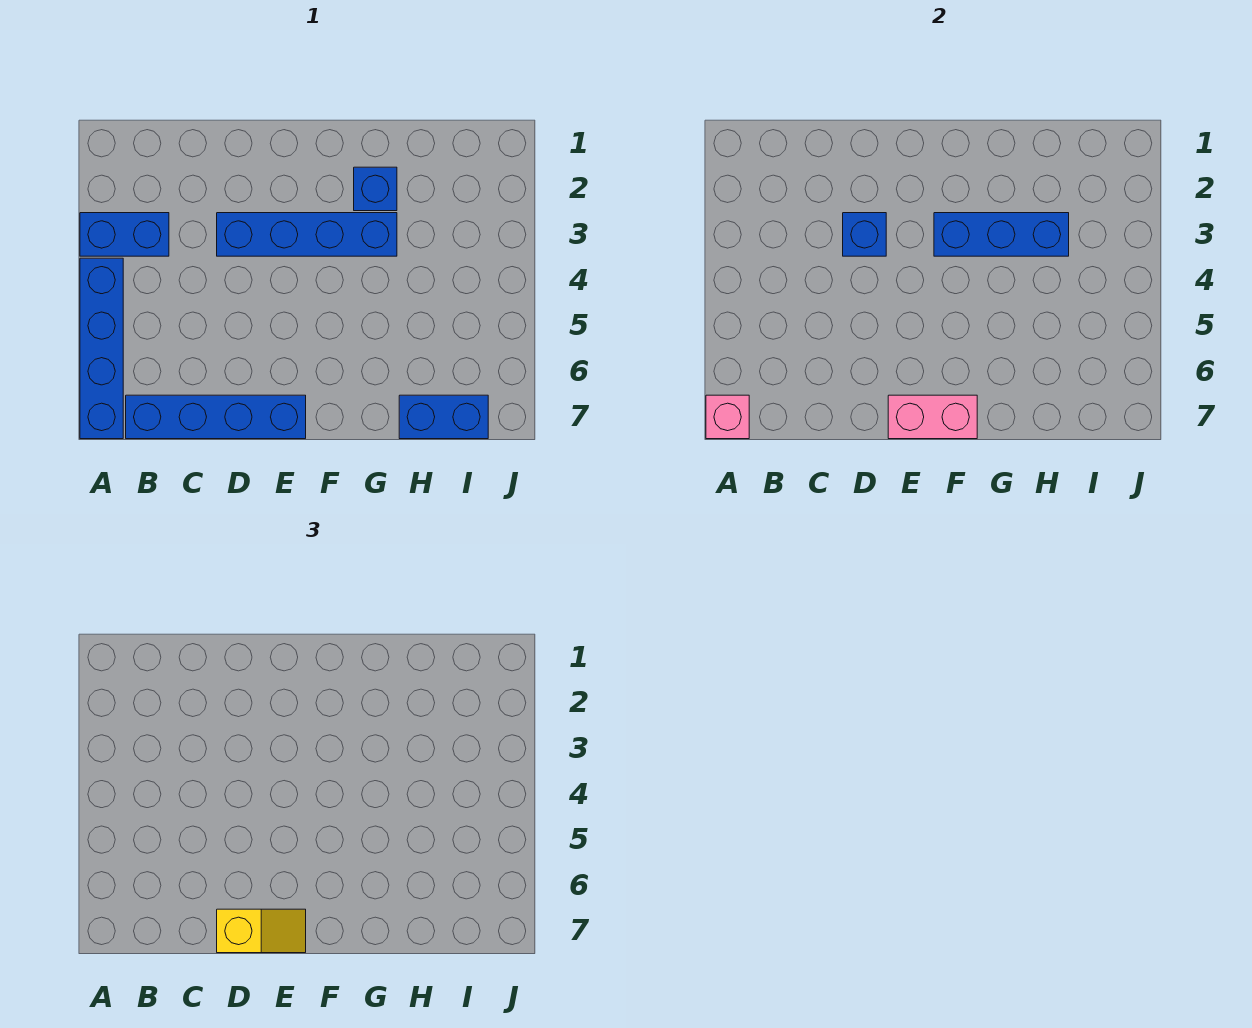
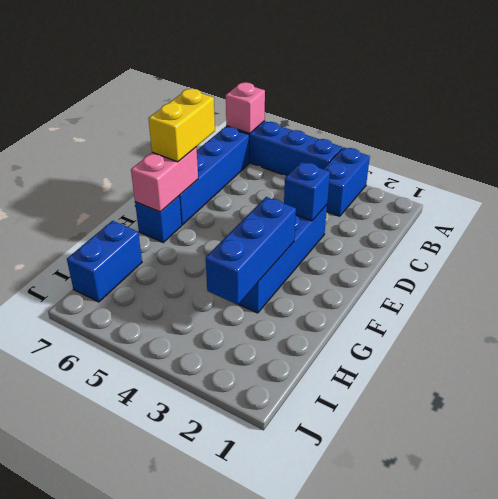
yellow slope D7:E7 level 3 top D -> yellow brick D7:E7 level 3
blue brick G2 level 1 -> blue brick F7 level 1

